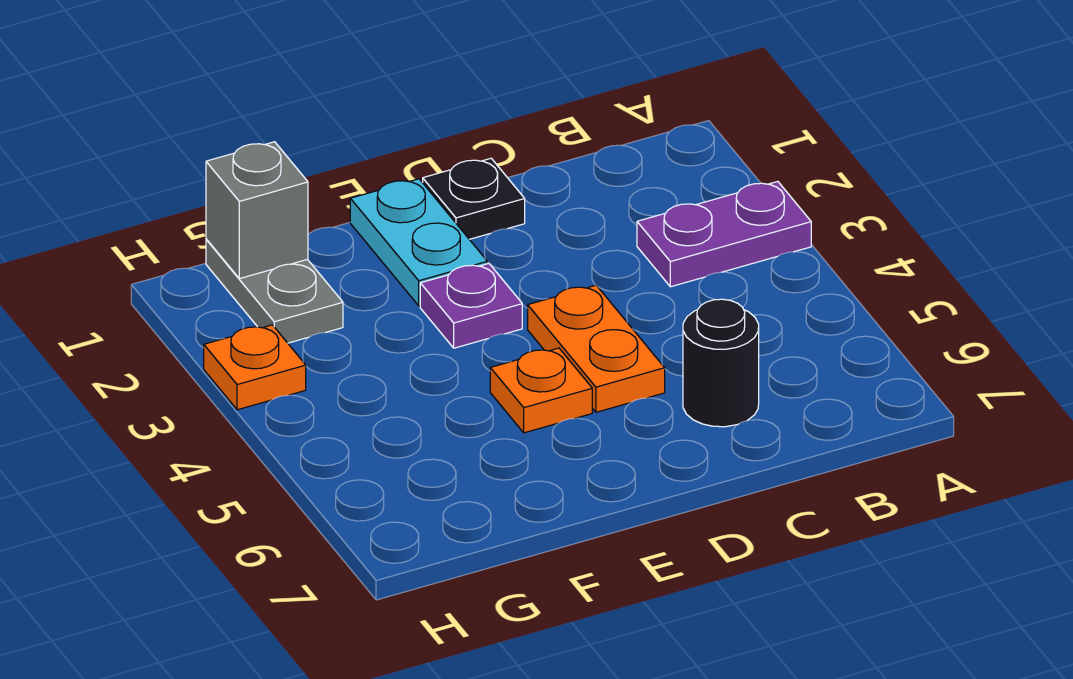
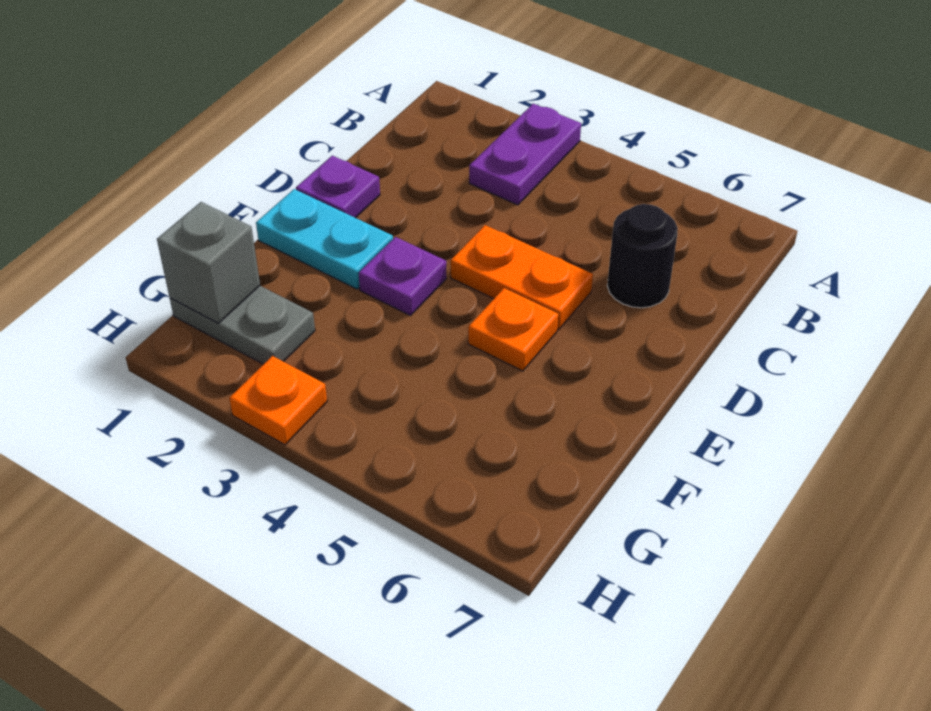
black plate D1 level 1 -> purple plate D1 level 1

